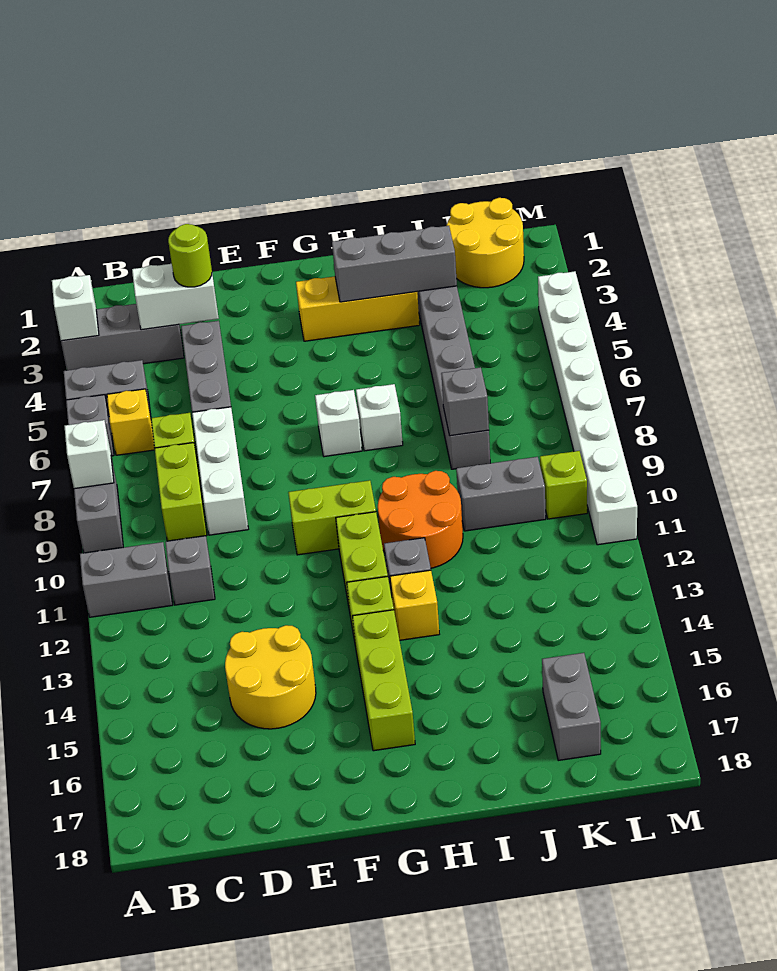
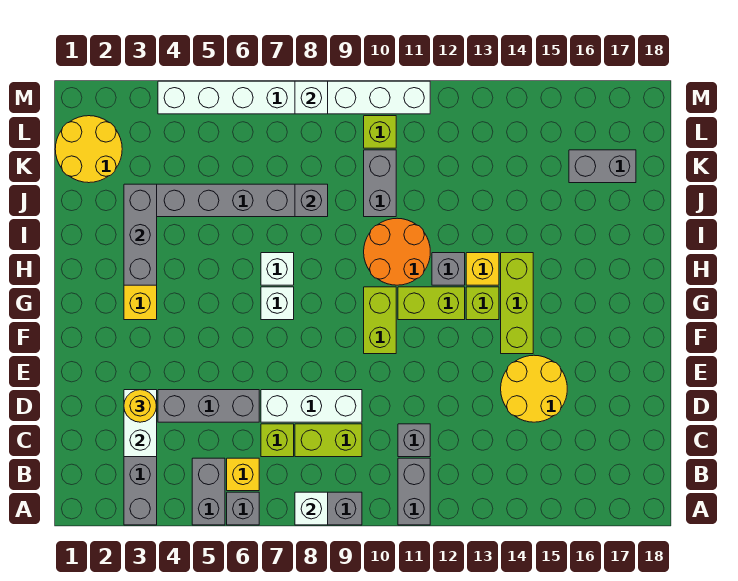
white brick A3 level 2 -> white brick M8 level 2
lime round brick D3 level 3 -> yellow round brick D3 level 3
lime brick G14:G16 level 1 -> lime brick F14:H14 level 1

